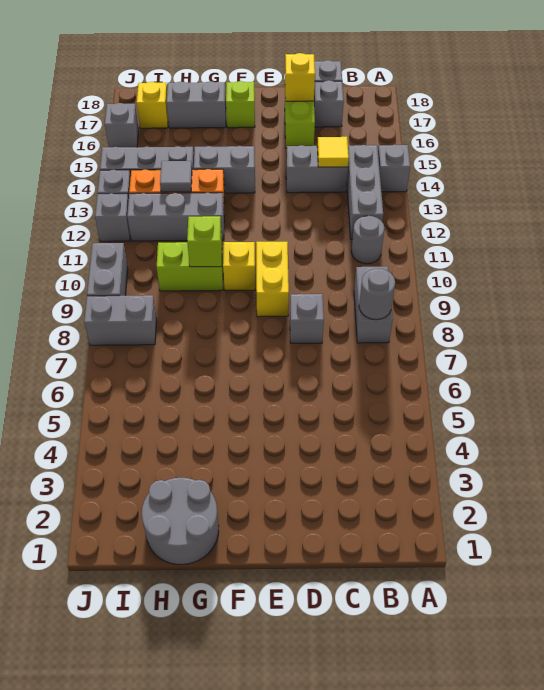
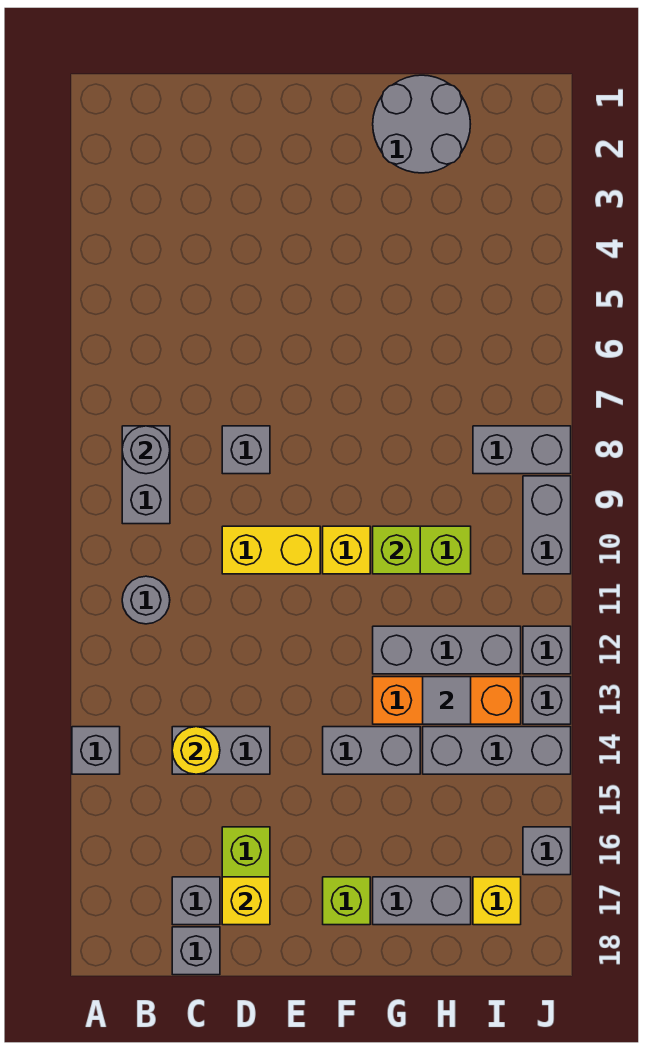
grey brick B12:B14 level 1 -> none
yellow tile C14 level 2 -> yellow round brick C14 level 2
yellow brick E9:E10 level 1 -> yellow brick D10:E10 level 1

